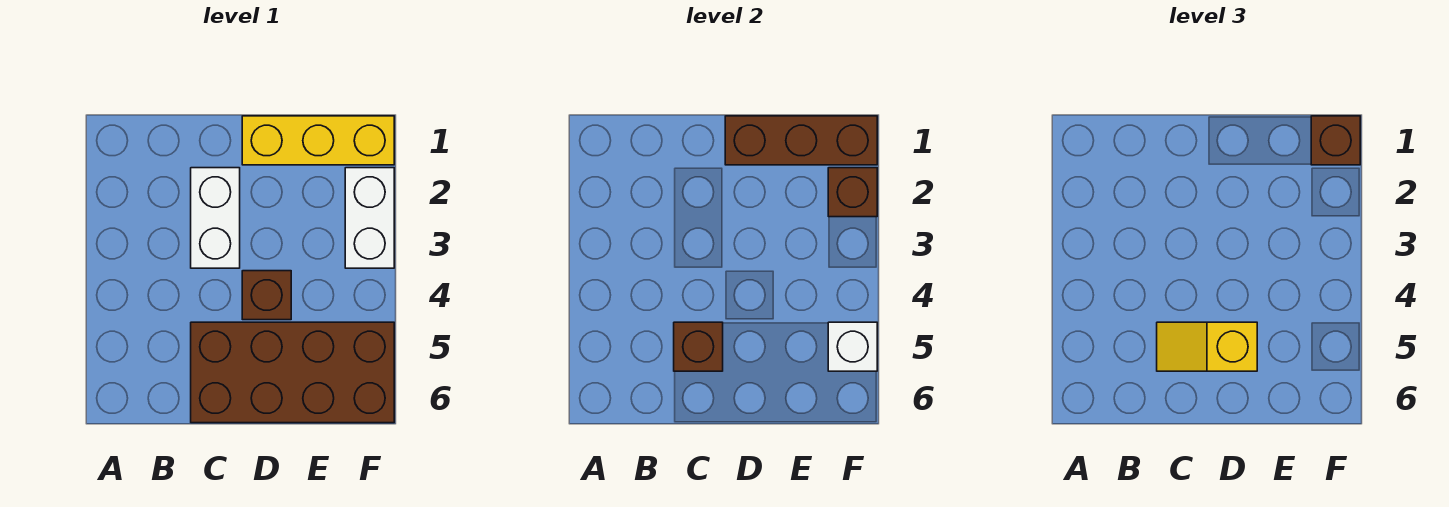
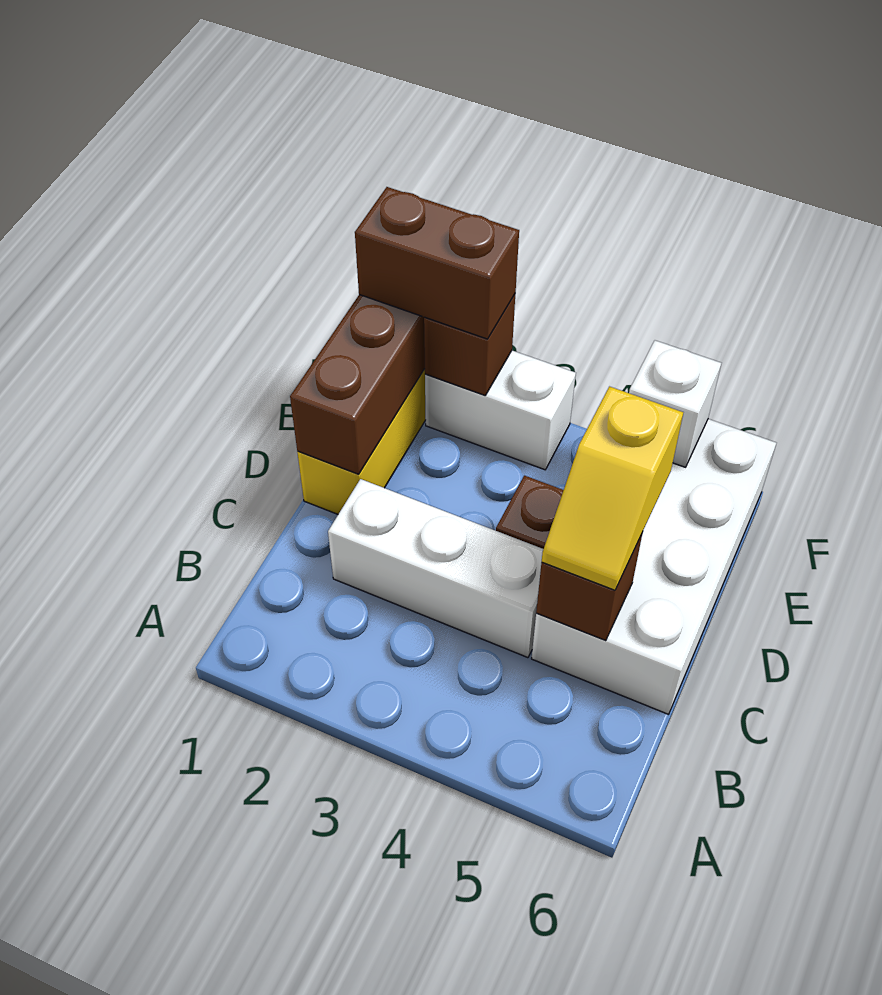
white brick C2:C3 level 1 -> white brick C2:C4 level 1
brown brick C5:F6 level 1 -> white brick C5:F6 level 1
brown brick F1 level 3 -> brown brick F1:F2 level 3

